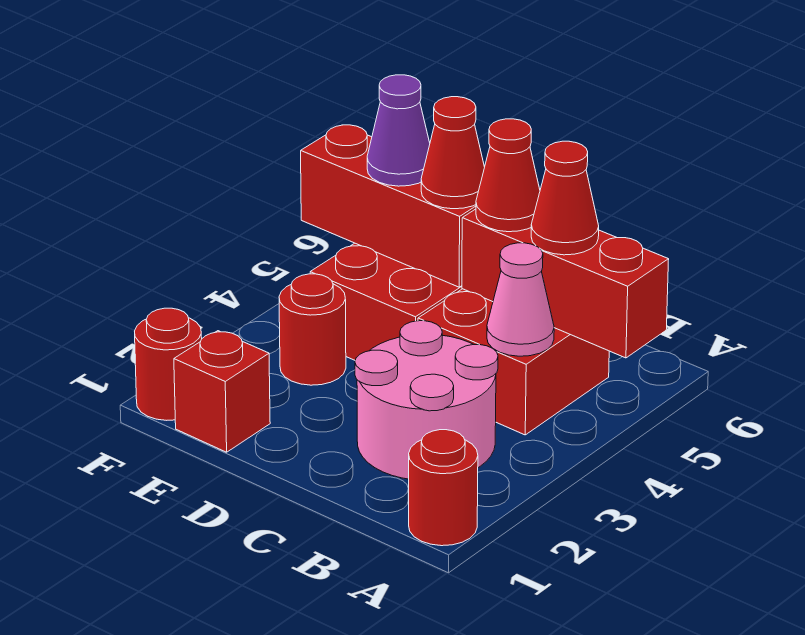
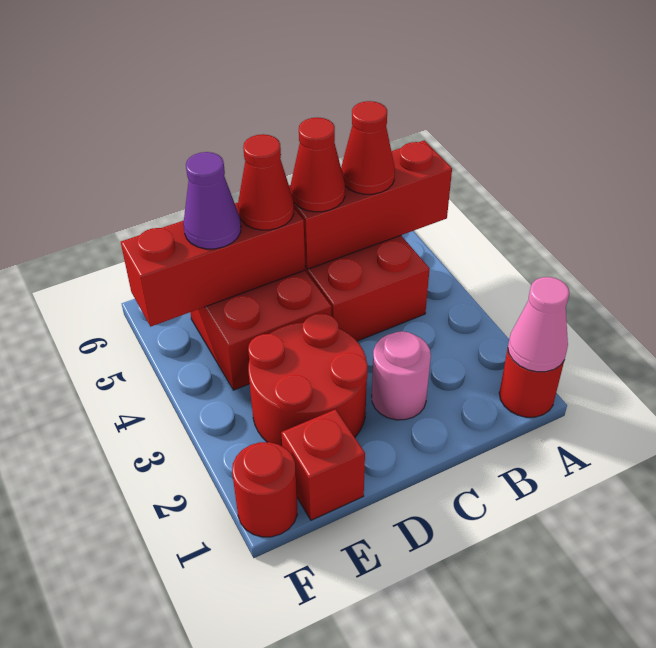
pink round brick B2:C3 level 1 -> pink round brick C2 level 1
pink cone B4 level 2 -> pink cone A1 level 2
red round brick E3 level 1 -> red round brick D2:E3 level 1

